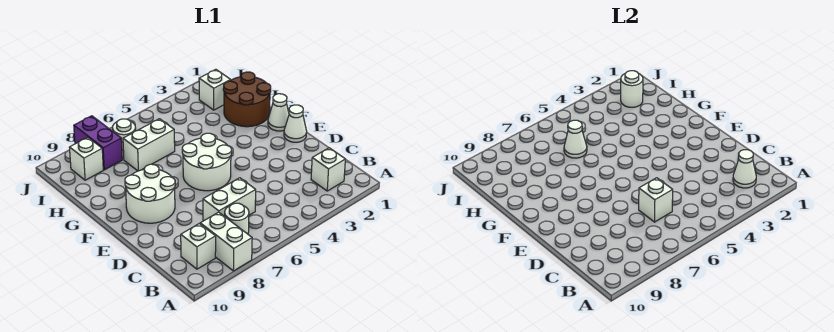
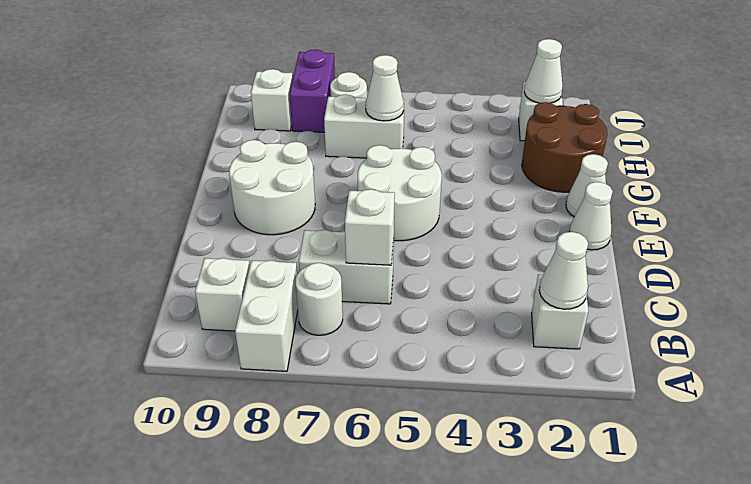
white round brick I2 level 2 -> white cone I2 level 2

